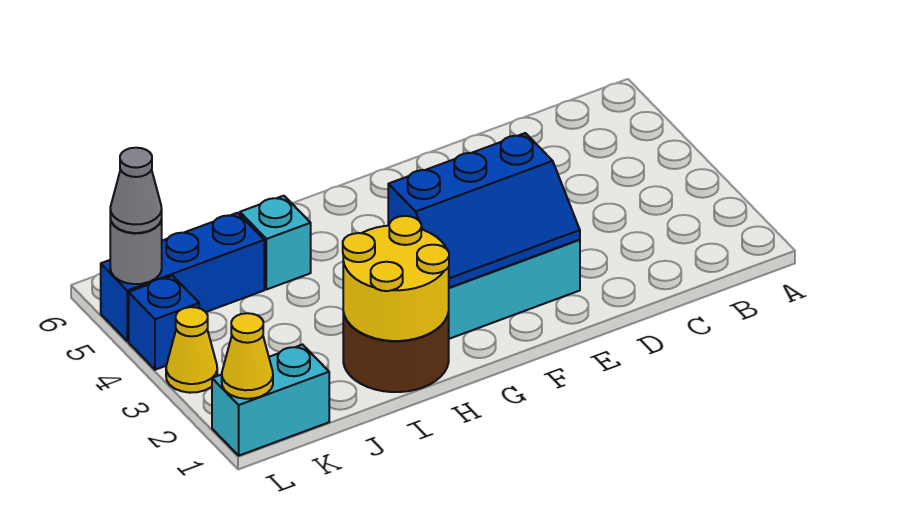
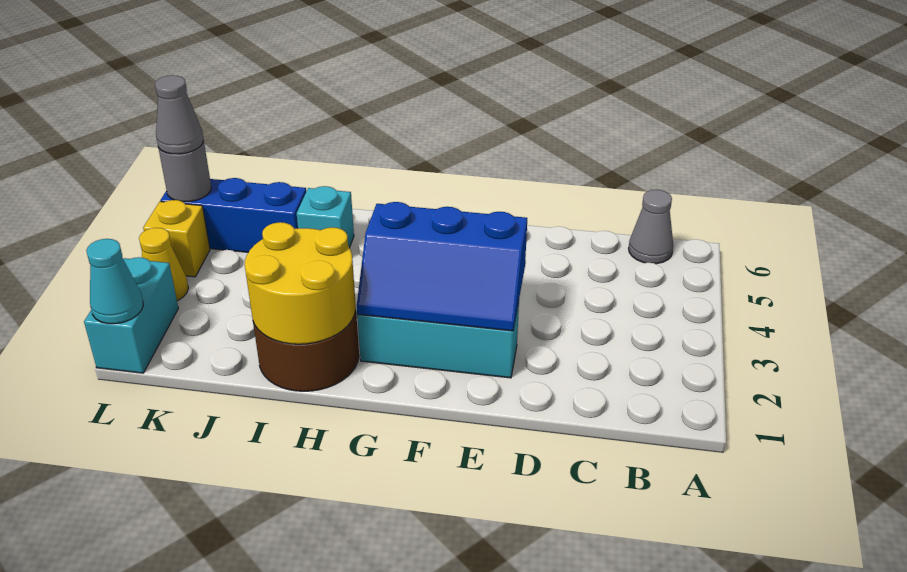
none -> grey cone B6 level 1
cyan brick K1:L1 level 1 -> cyan brick L1:L2 level 1
yellow cone L1 level 2 -> cyan cone L1 level 2
blue brick L4 level 1 -> yellow brick L4 level 1

